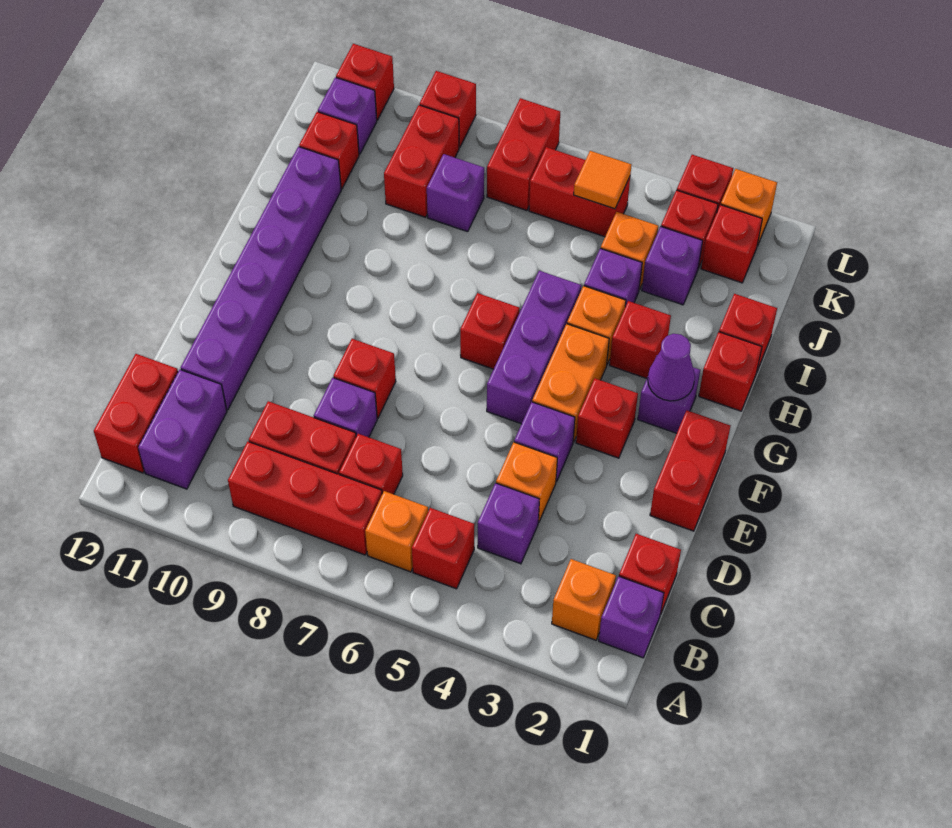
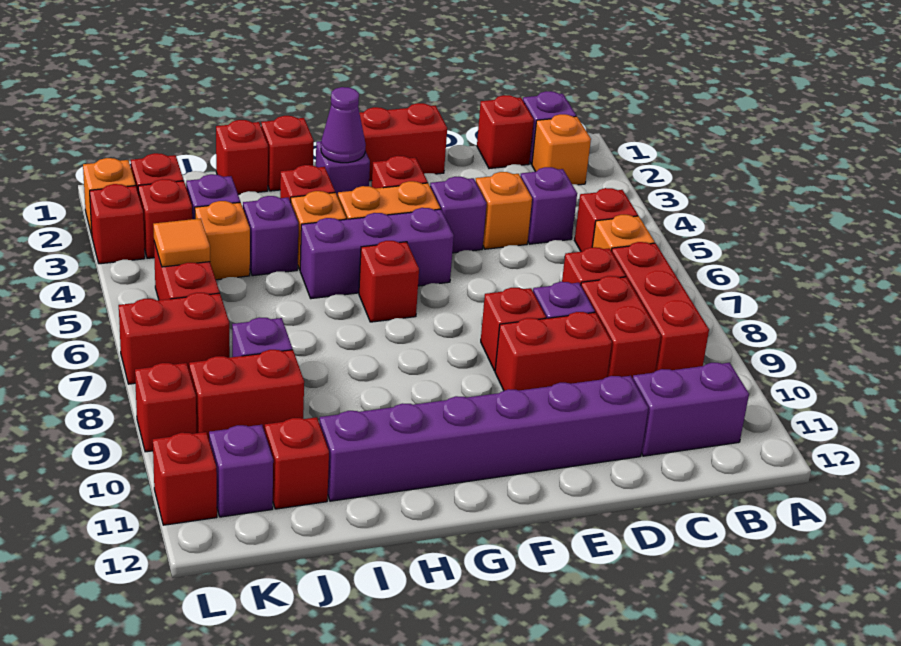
red brick B12:C12 level 1 -> red brick D9:E9 level 1

